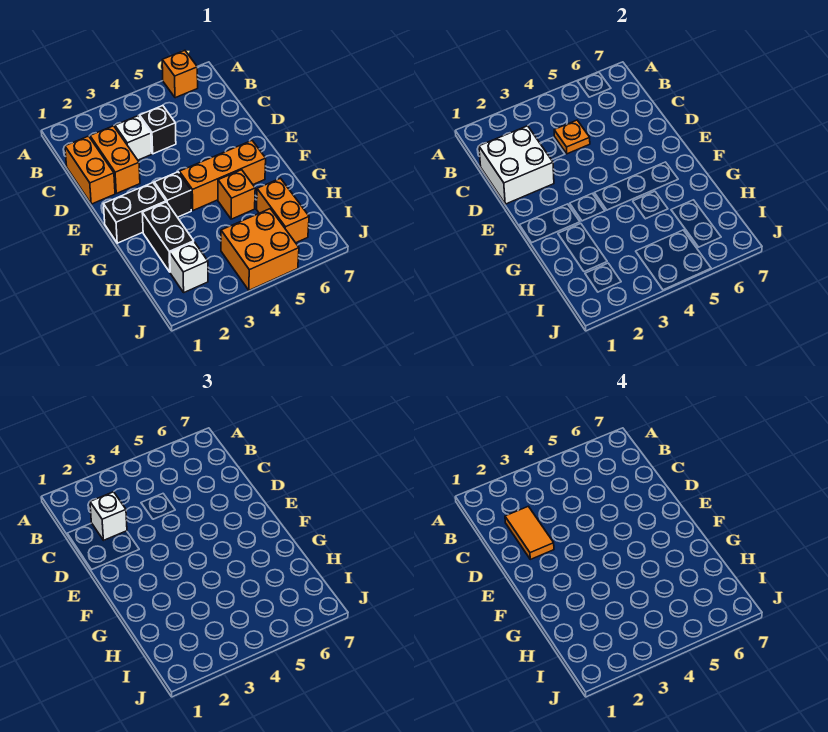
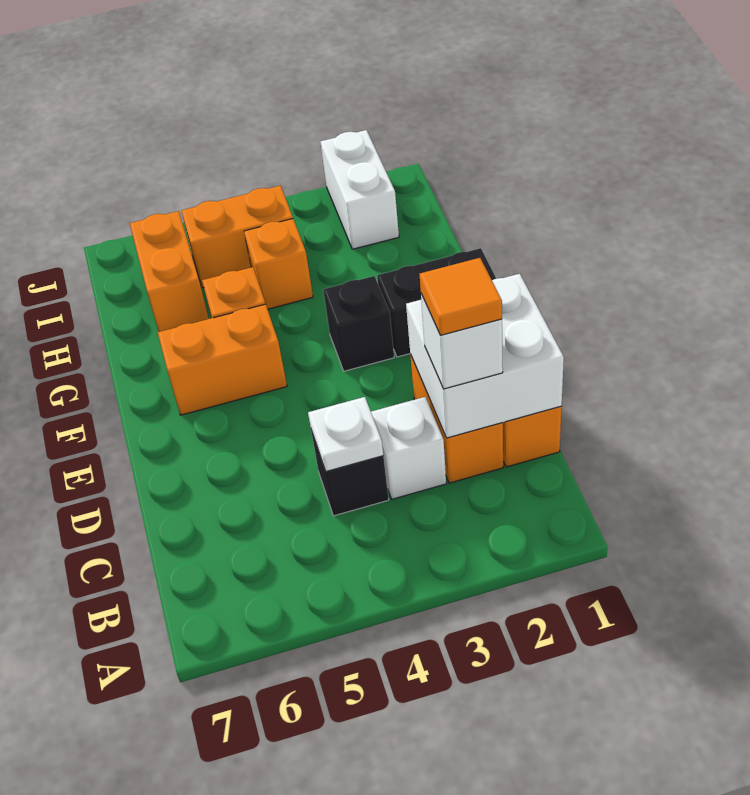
orange brick A6 level 1 -> orange brick H4 level 1
orange tile C2:D2 level 4 -> orange tile C2 level 4
orange plate C4 level 2 -> white plate C4 level 2
orange brick F4:F6 level 1 -> orange brick F5:F6 level 1
black brick G2:H2 level 1 -> none
white brick I2 level 1 -> white brick I2:J2 level 1
orange brick I4:J5 level 1 -> orange brick I4:I5 level 1

